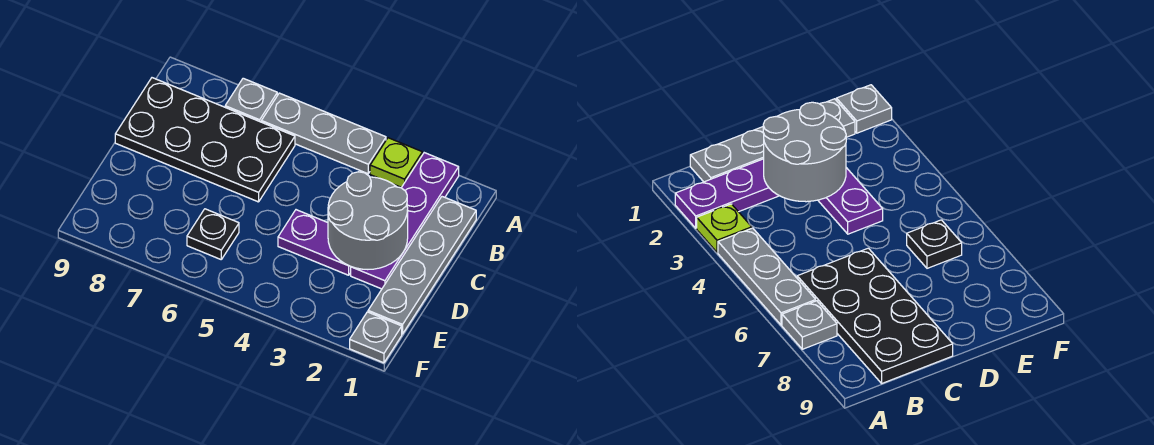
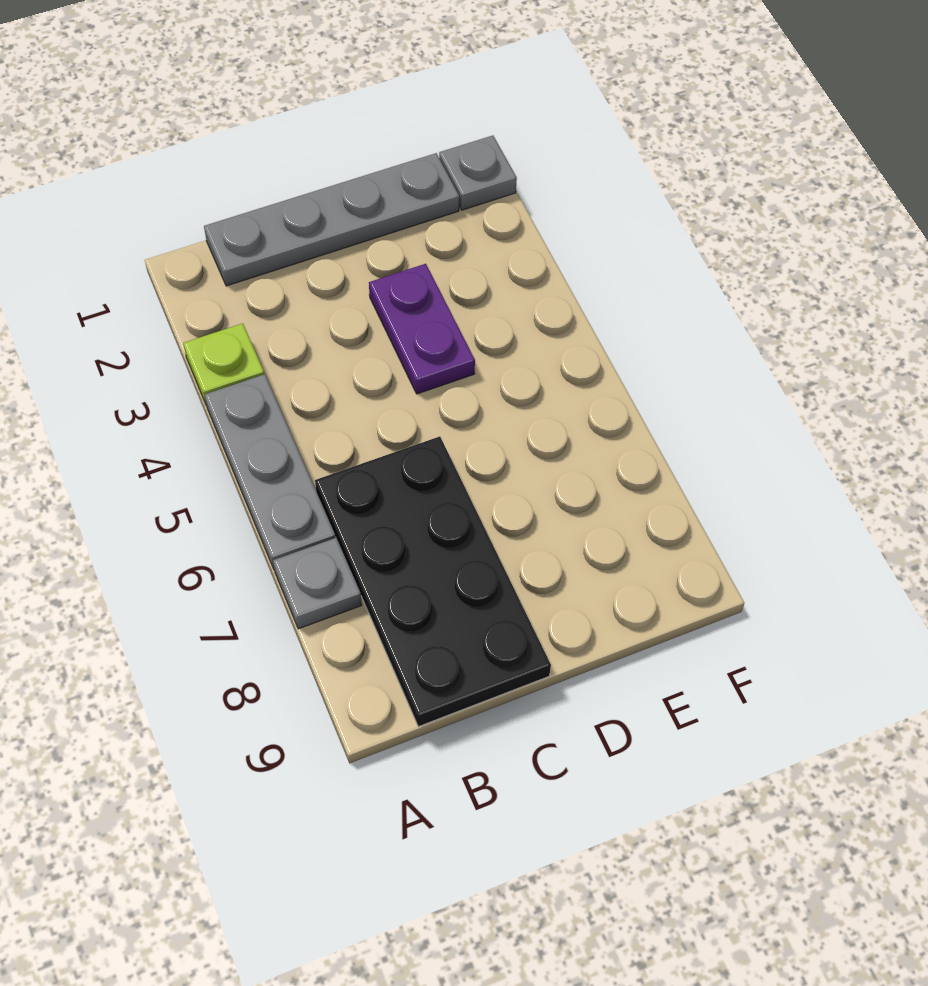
purple plate A2:D2 level 1 -> none
grey round brick C2:D3 level 2 -> none
black plate E6 level 1 -> none

